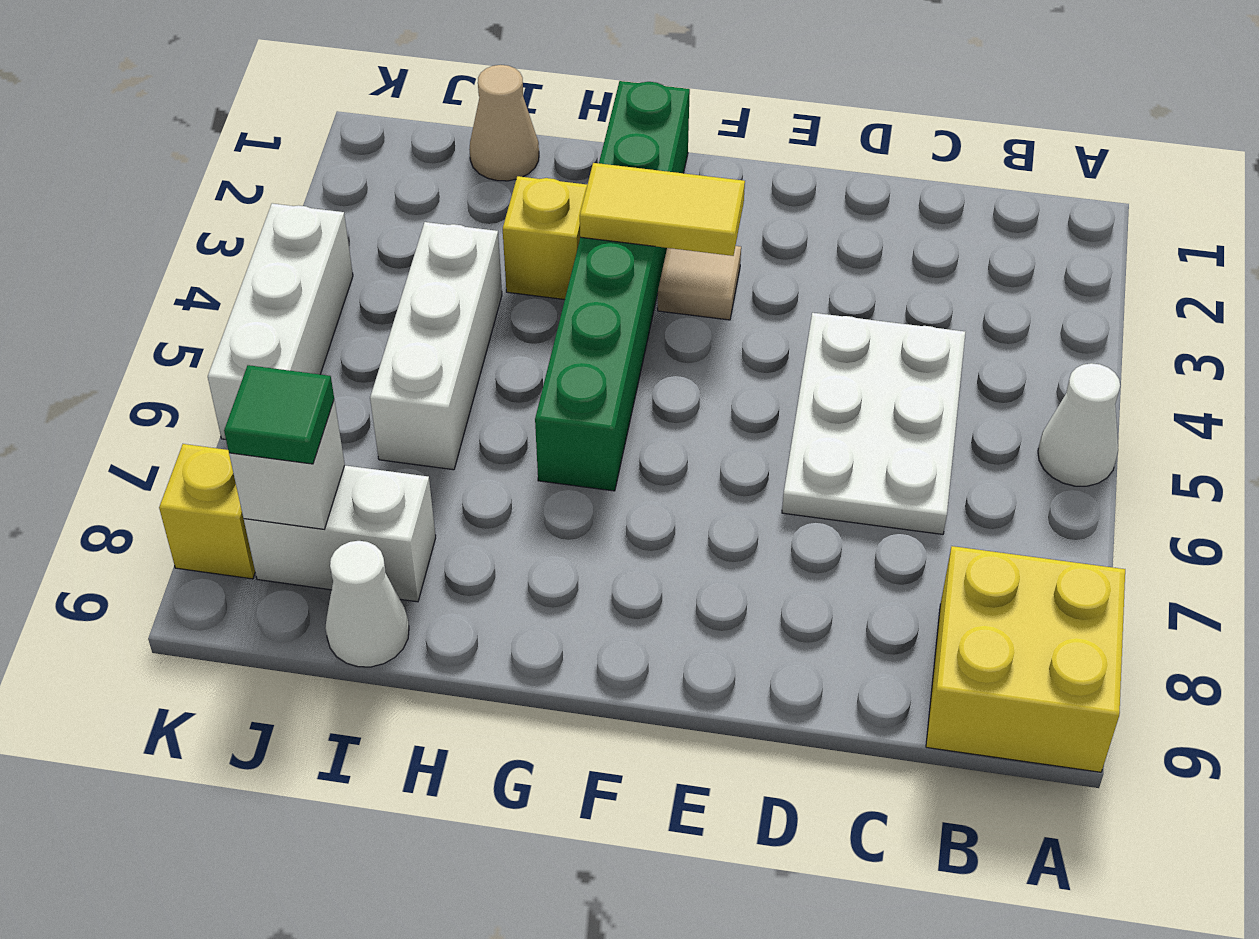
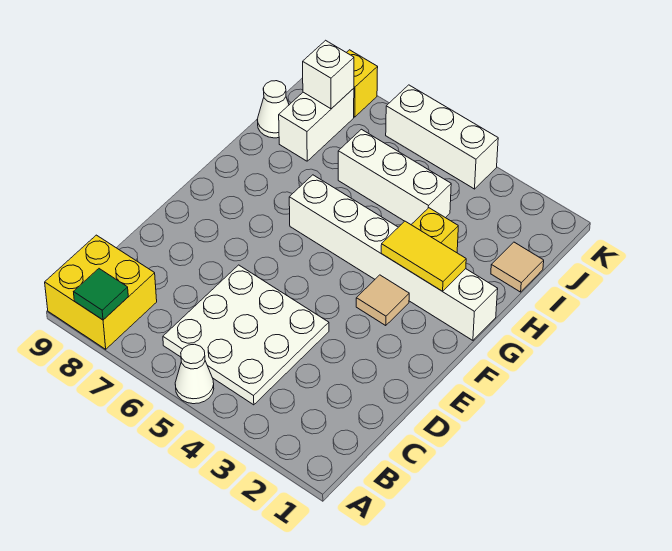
white plate C4:D6 level 1 -> white plate B4:D6 level 1
yellow tile F3:G3 level 2 -> yellow tile G2:G3 level 2
green brick G1:G6 level 1 -> white brick G1:G6 level 1
tan cone I1 level 1 -> tan tile I1 level 1
green tile J8 level 3 -> green tile A8 level 2

